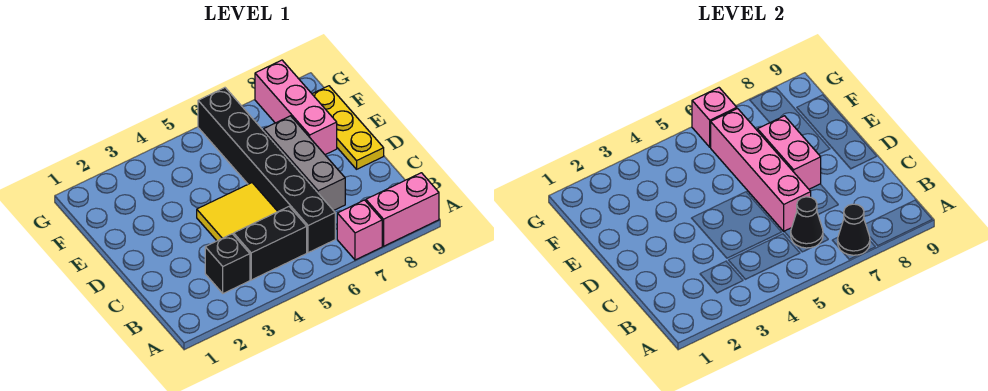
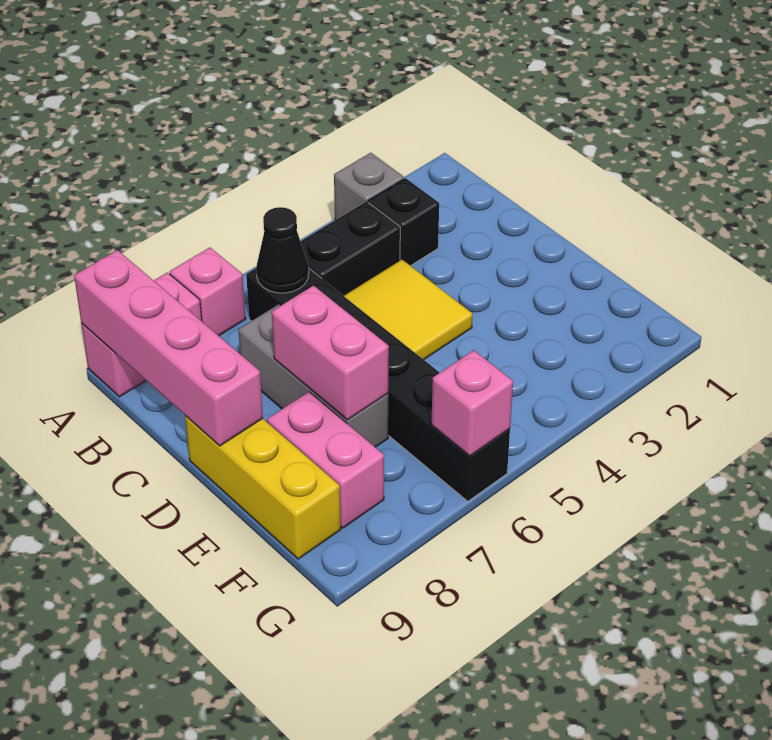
none -> grey brick A3 level 1
black cone A7 level 2 -> none
pink brick C6:F6 level 2 -> pink brick A9:D9 level 2
yellow plate D9:F9 level 1 -> yellow brick D9:F9 level 1
pink brick E8:G8 level 1 -> pink brick E8:F8 level 1

